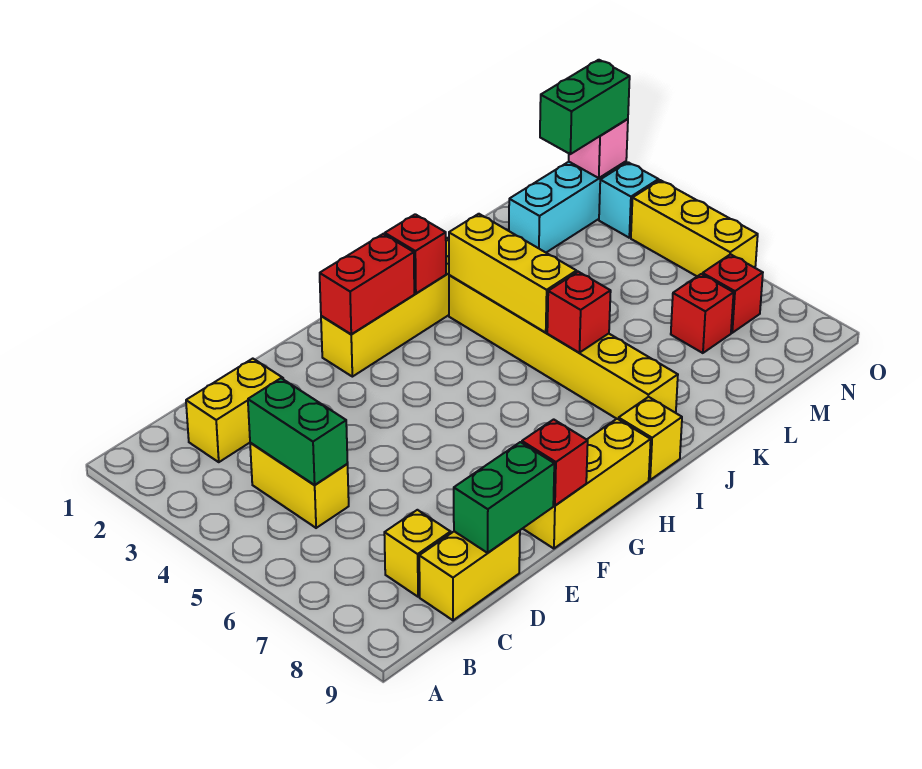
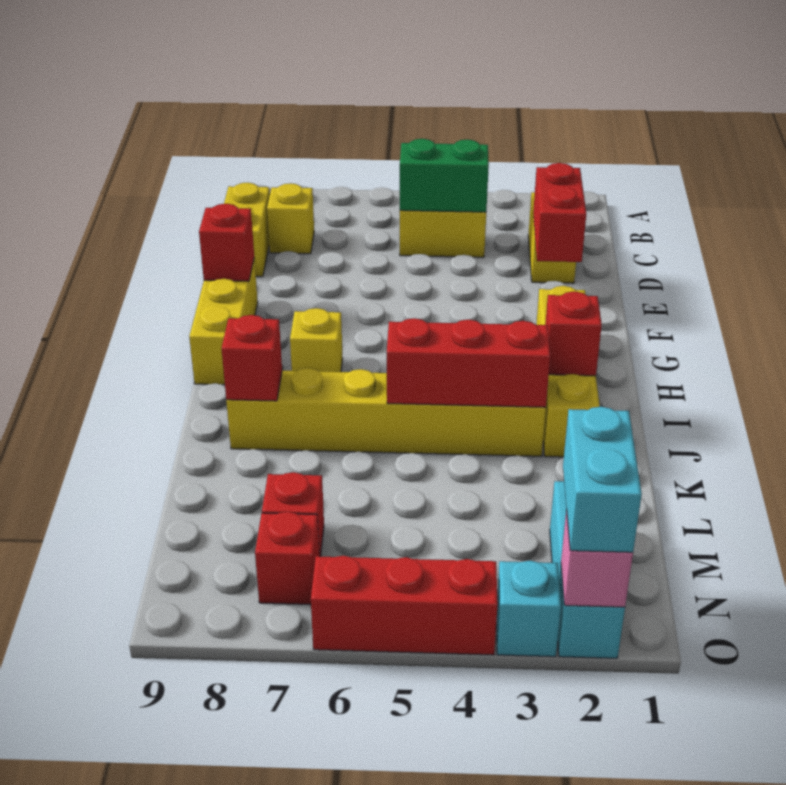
green brick D9:E9 level 2 -> none
red brick G2:H2 level 2 -> red brick D2:E2 level 2
yellow brick I9 level 1 -> yellow brick H7 level 1
yellow brick J3:J5 level 2 -> red brick J3:J5 level 2
red brick J6 level 2 -> red brick J8 level 2
green brick N2:O2 level 3 -> cyan brick N2:O2 level 3
yellow brick O4:O6 level 1 -> red brick O4:O6 level 1

